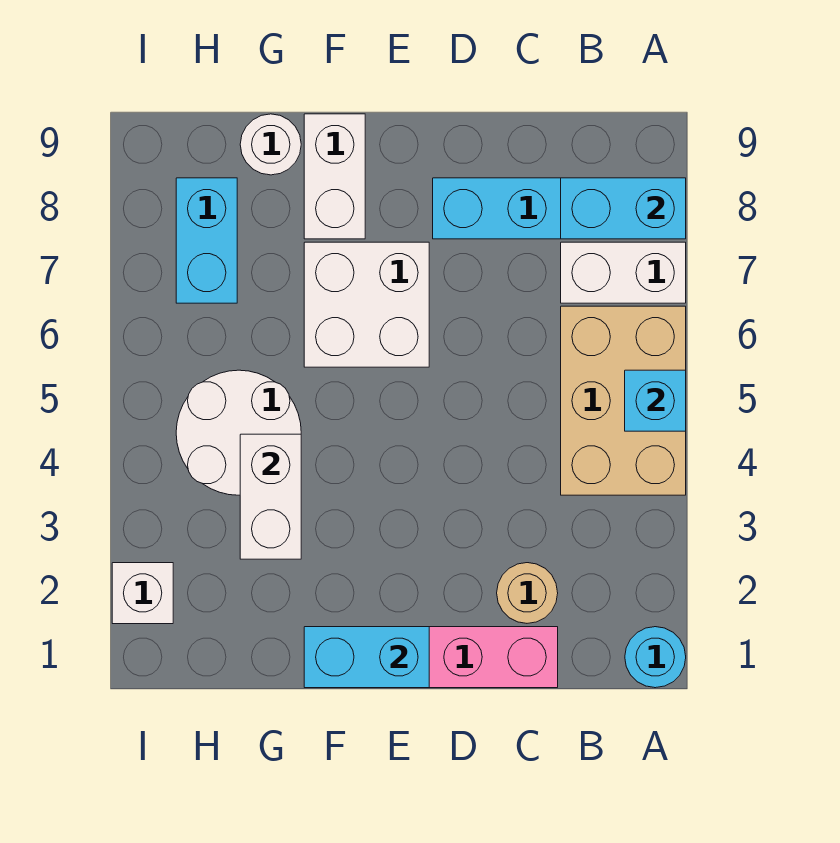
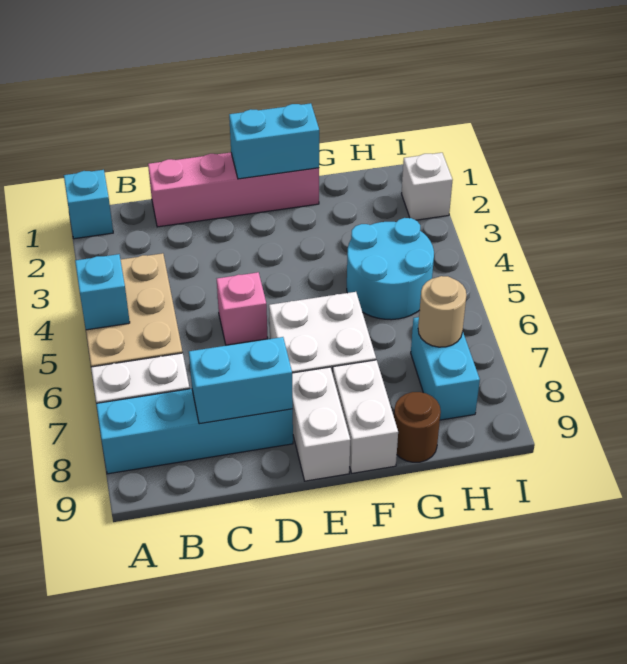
cyan round brick A1 level 1 -> cyan brick A1 level 1
cyan brick A8:B8 level 2 -> cyan brick C8:D8 level 2
tan round brick C2 level 1 -> tan round brick H7 level 2
none -> pink brick D5 level 1
white brick G3:G4 level 2 -> white brick E8:E9 level 1
white round brick G4:H5 level 1 -> cyan round brick G4:H5 level 1
white round brick G9 level 1 -> brown round brick G9 level 1

